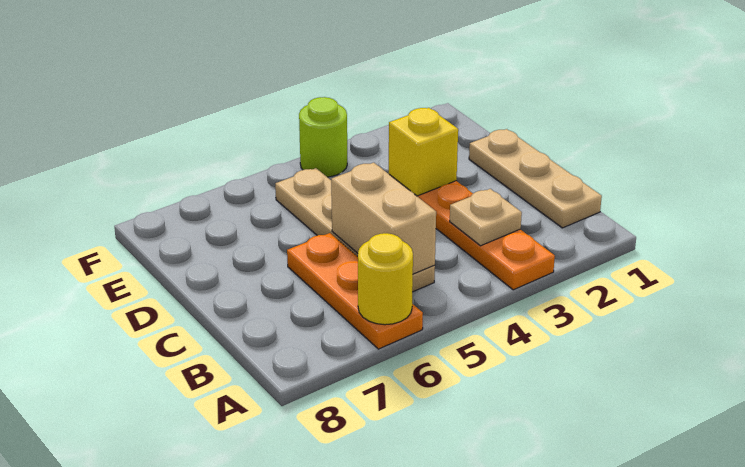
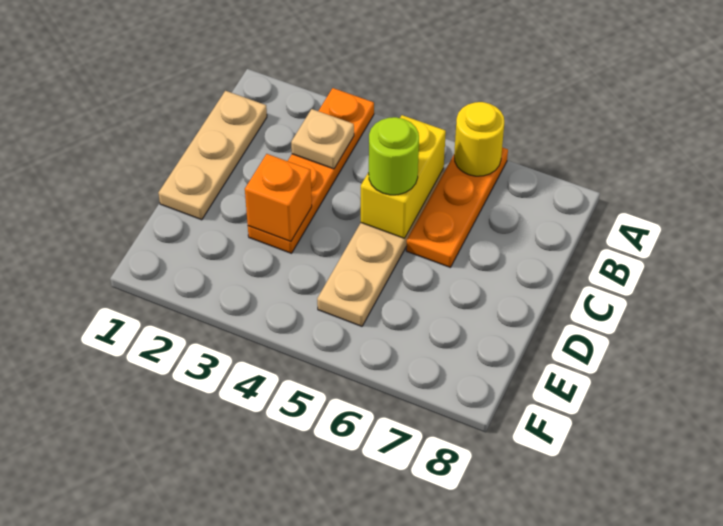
tan brick B5:C5 level 2 -> yellow brick B5:C5 level 2
yellow brick D3 level 2 -> orange brick D3 level 2
lime round brick F4 level 1 -> lime round brick C5 level 3

